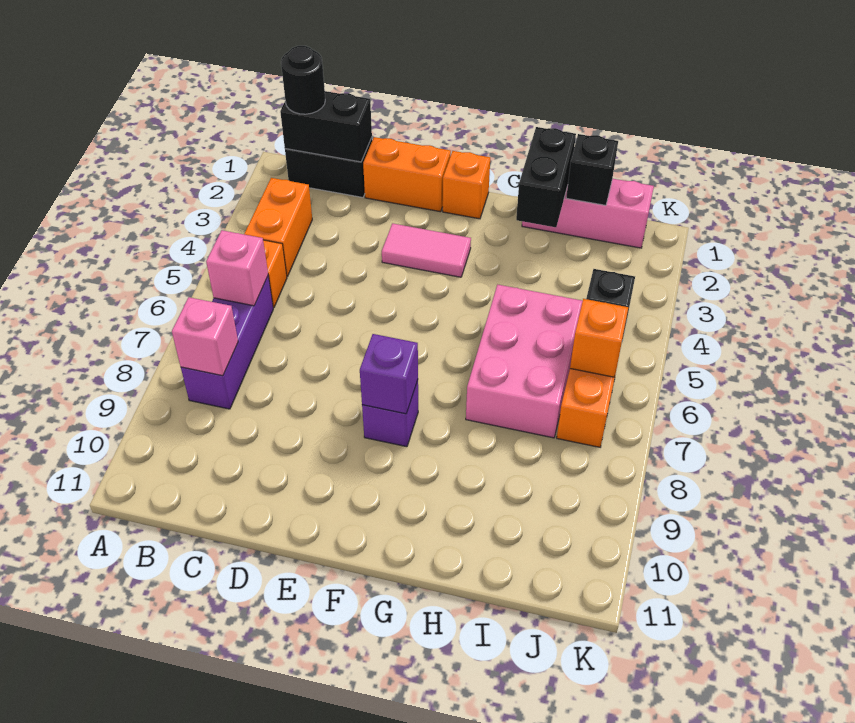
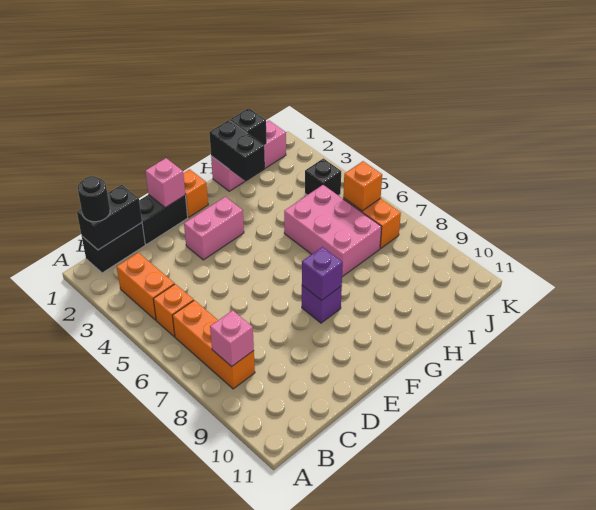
purple brick B6:B8 level 1 -> orange brick B6:B8 level 1
pink brick B6 level 2 -> pink brick E1 level 2
orange brick D1:E1 level 1 -> black brick D1:E1 level 1
pink tile E3:F3 level 1 -> pink brick E3:F3 level 1

